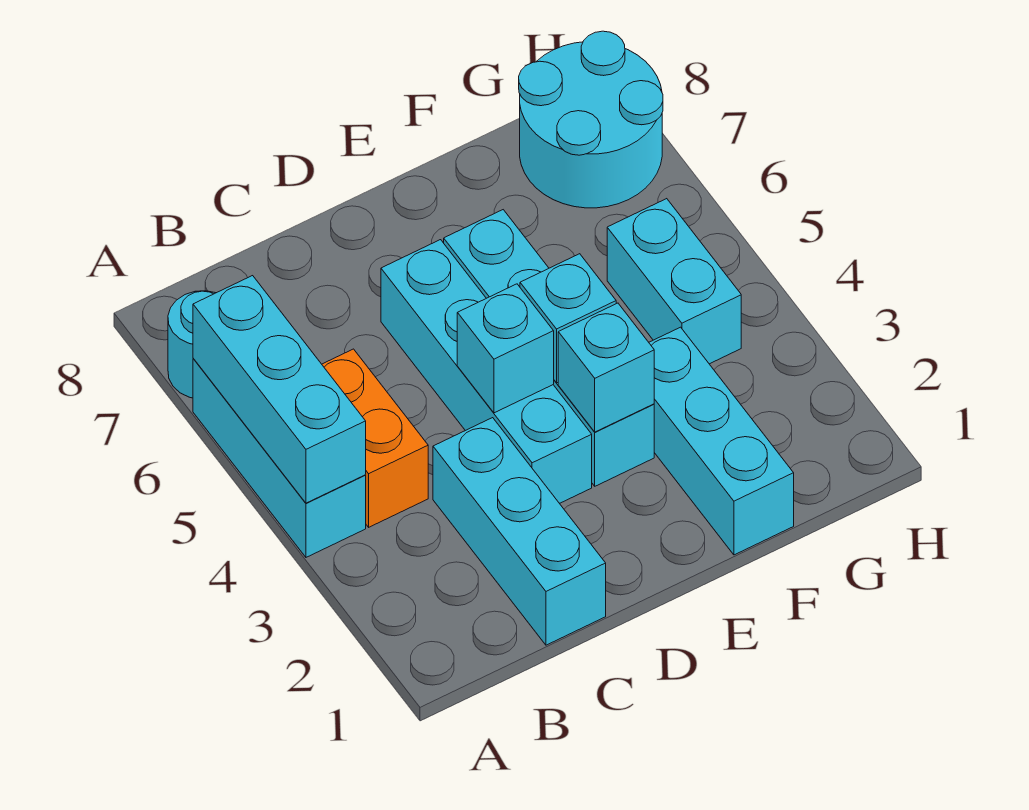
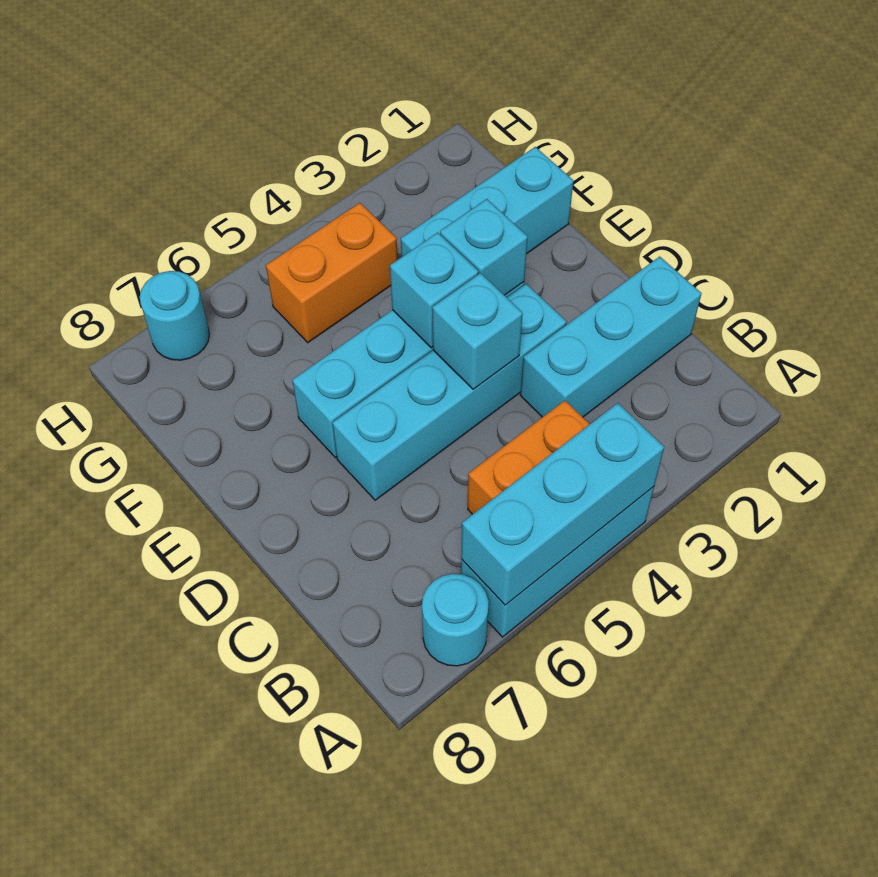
cyan brick G4:G5 level 1 -> orange brick G4:G5 level 1
cyan round brick G7:H8 level 1 -> cyan round brick H7 level 1

